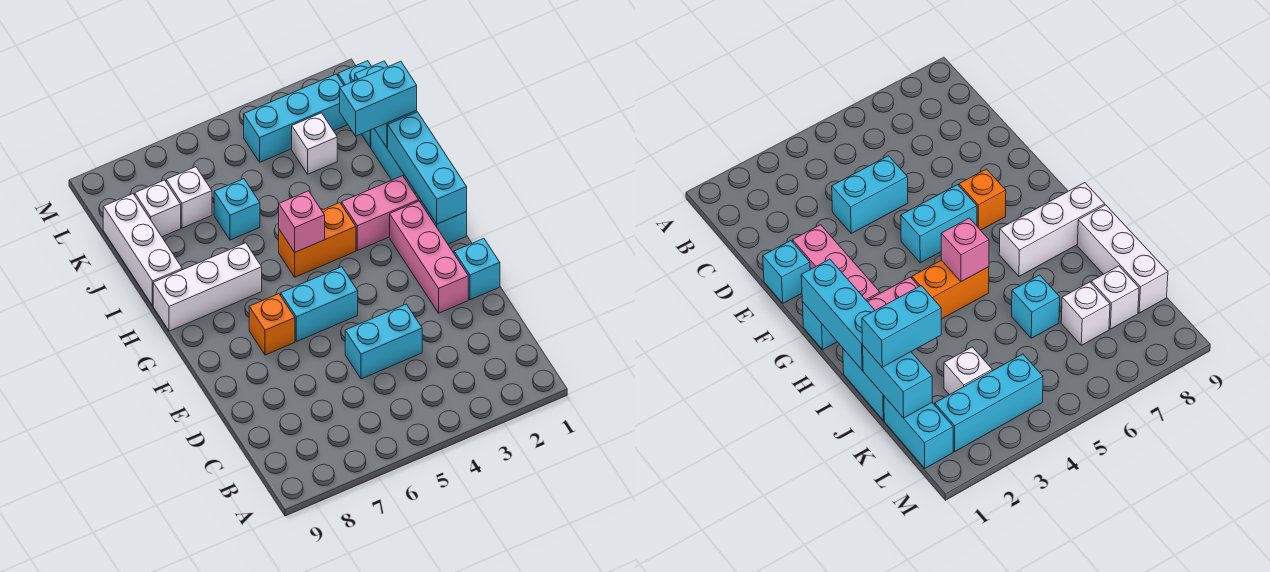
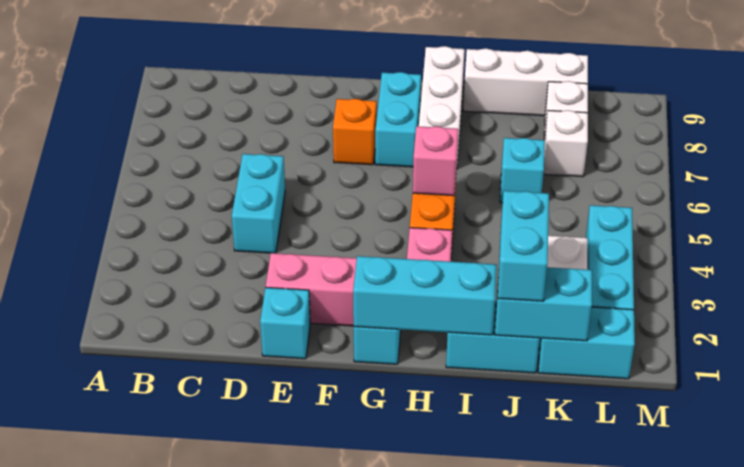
cyan brick F5:F6 level 1 -> cyan brick G7:G8 level 1

